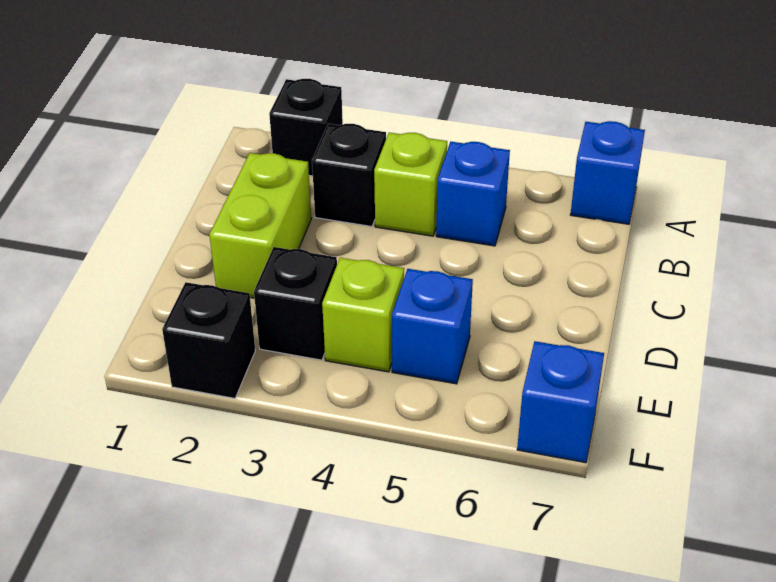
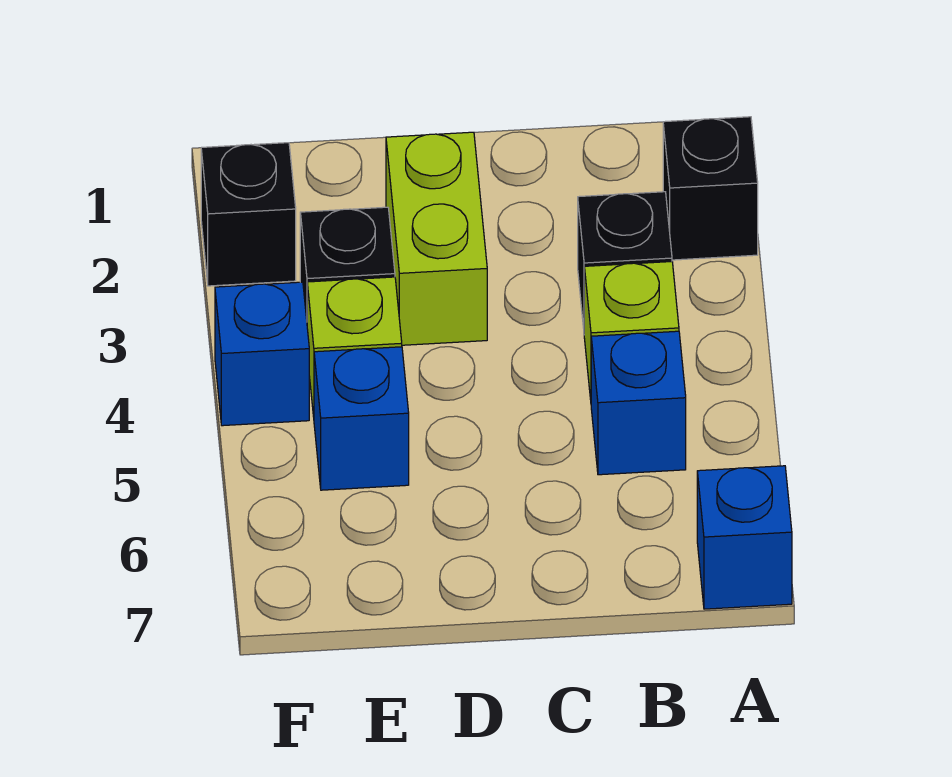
lime brick C2:D2 level 1 -> lime brick D2:D3 level 1
blue brick F7 level 1 -> blue brick F4 level 1

